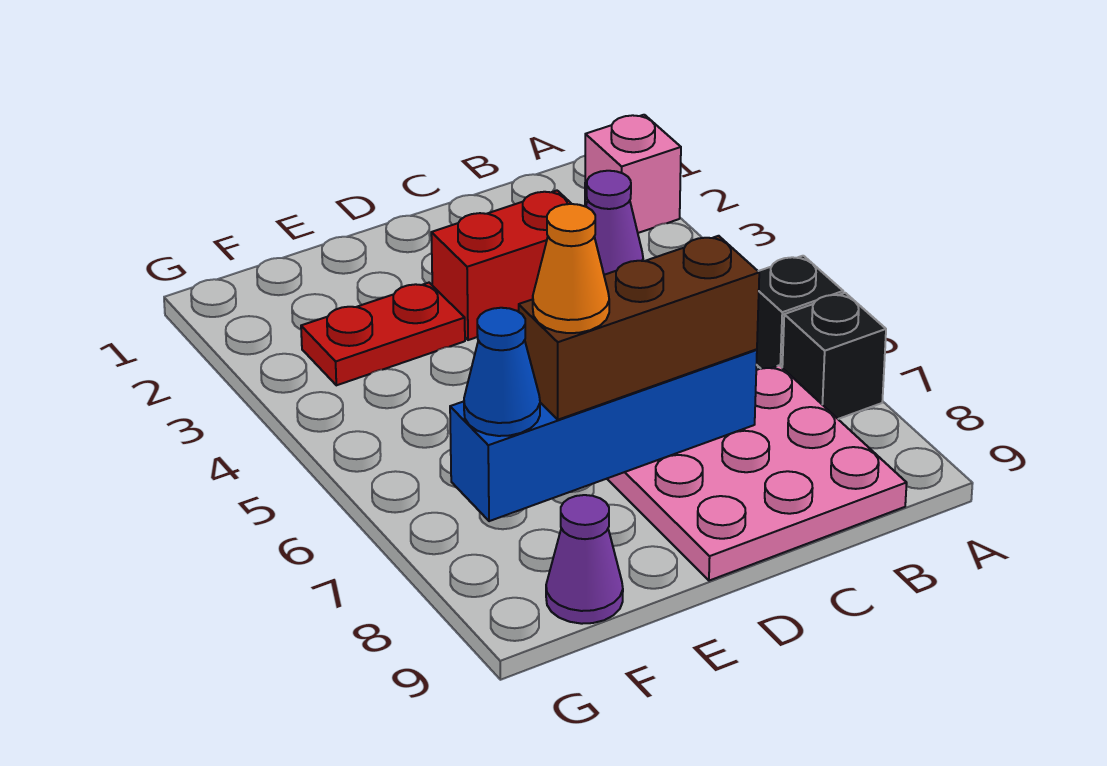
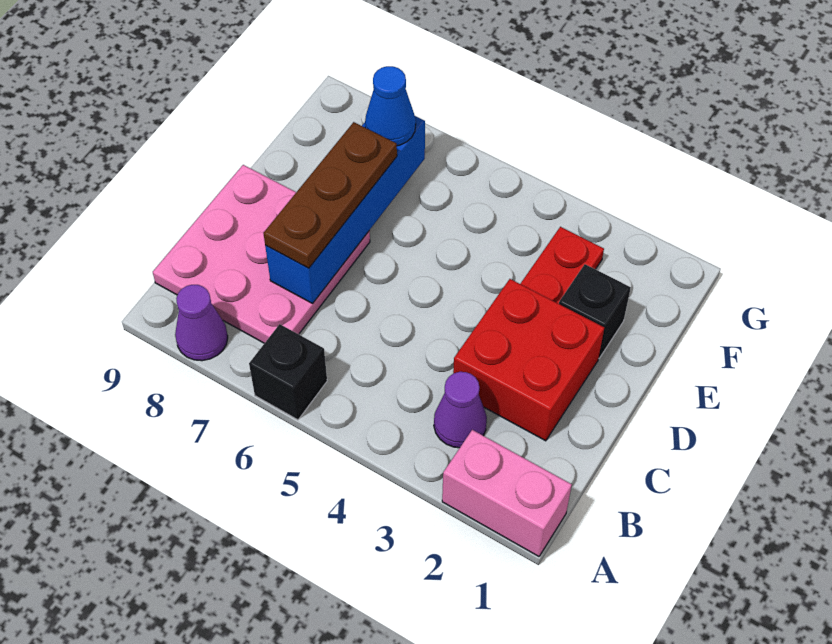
pink brick A2 level 1 -> pink brick A1:A2 level 1
black brick A7 level 1 -> black brick E2 level 1
red brick C3:D3 level 1 -> red brick C2:D3 level 1
brown brick C7:E7 level 3 -> brown plate C7:E7 level 3
orange cone E7 level 4 -> none
purple cone F9 level 1 -> purple cone A8 level 1

